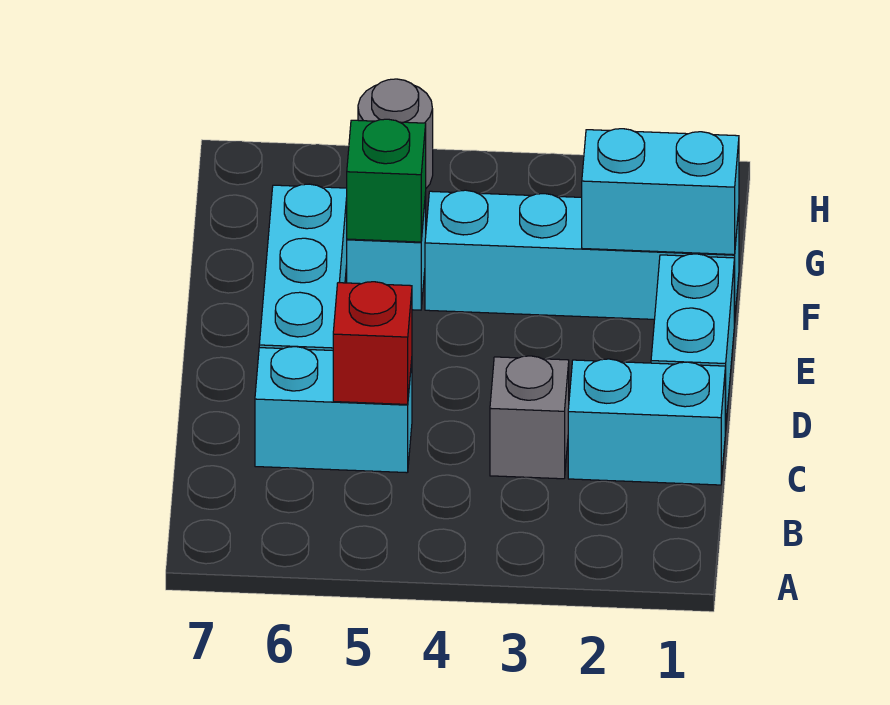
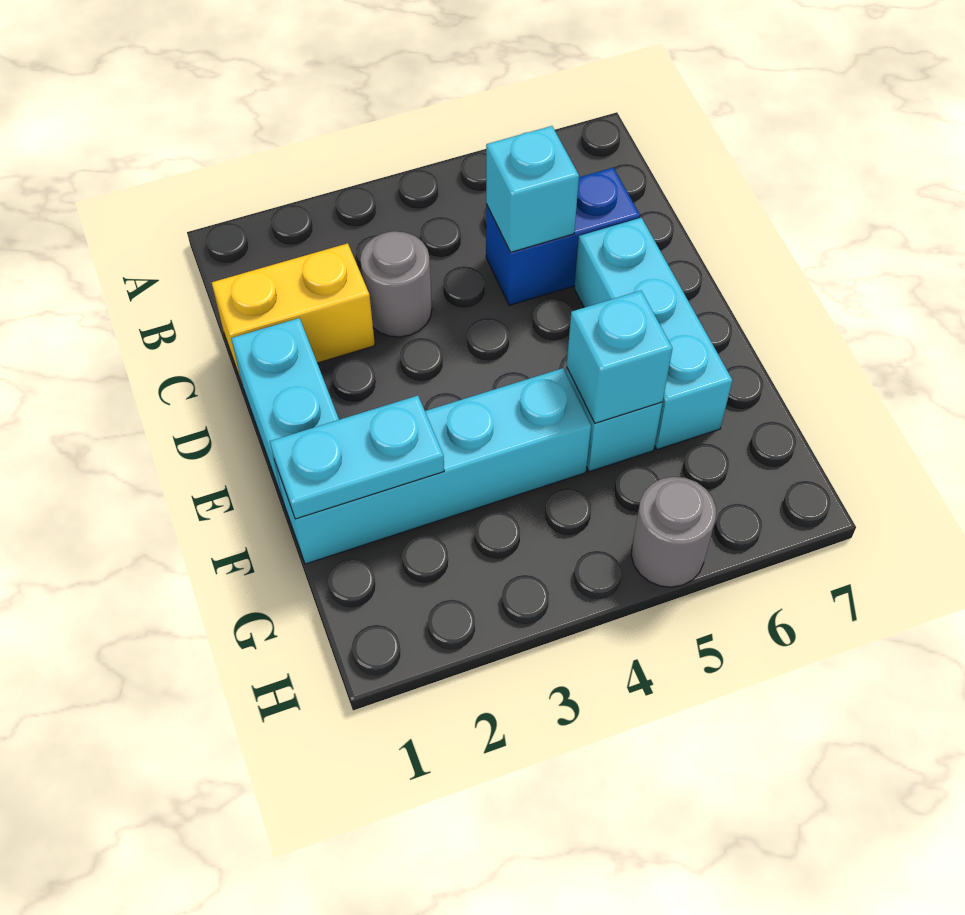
cyan brick C1:C2 level 1 -> yellow brick C1:C2 level 1
grey brick C3 level 1 -> grey round brick C3 level 1
cyan brick C5:C6 level 1 -> blue brick C5:C6 level 1
red brick C5 level 2 -> cyan brick C5 level 2
cyan brick F1:F2 level 2 -> cyan plate F1:F2 level 2
green brick F5 level 2 -> cyan brick F5 level 2

